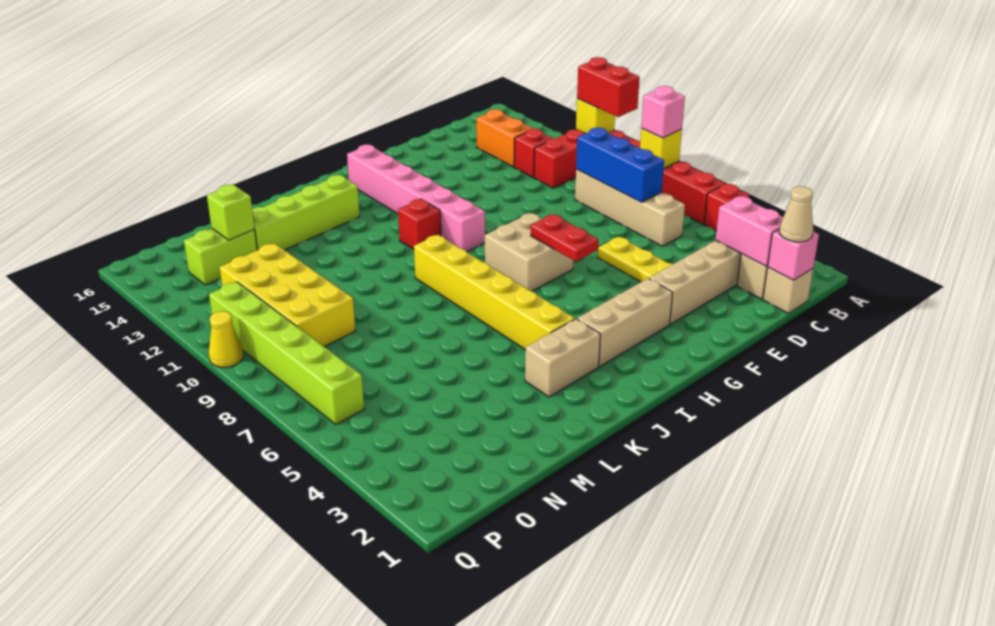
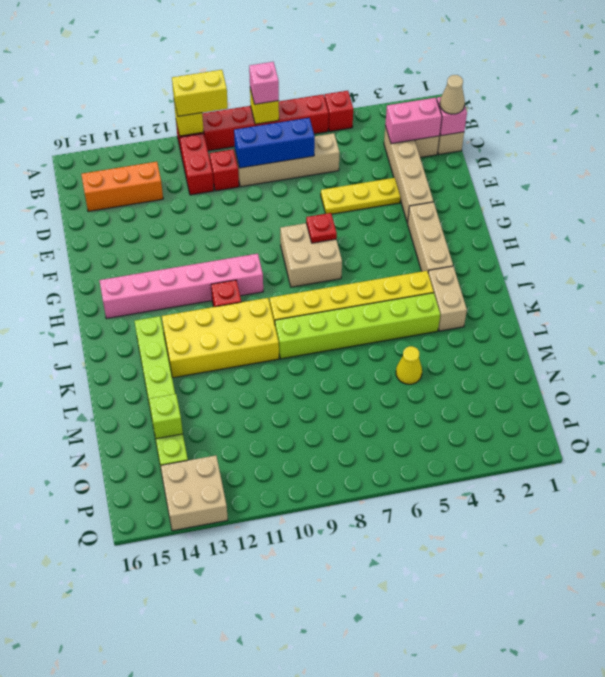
red brick A10:A11 level 3 -> yellow brick A10:A11 level 3
red brick C12 level 1 -> red brick C10 level 1
orange brick C13:C14 level 1 -> orange brick C13:C15 level 1
red plate G6:G7 level 2 -> red plate G7 level 2
yellow brick N9:O12 level 1 -> yellow brick J10:K13 level 1
lime brick P6:P11 level 1 -> lime brick K4:K9 level 1
none -> tan brick P13:Q14 level 1
yellow cone Q10 level 1 -> yellow cone M5 level 1

